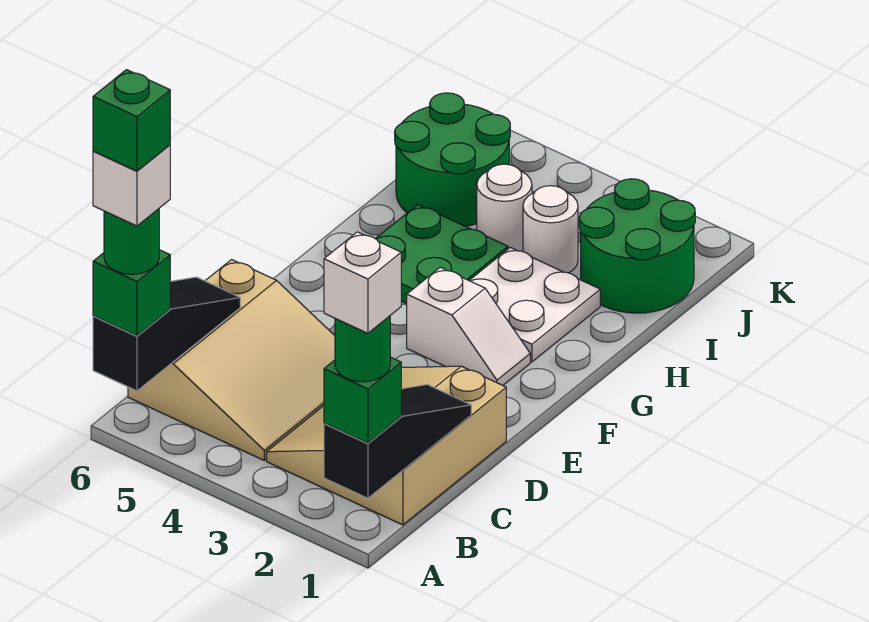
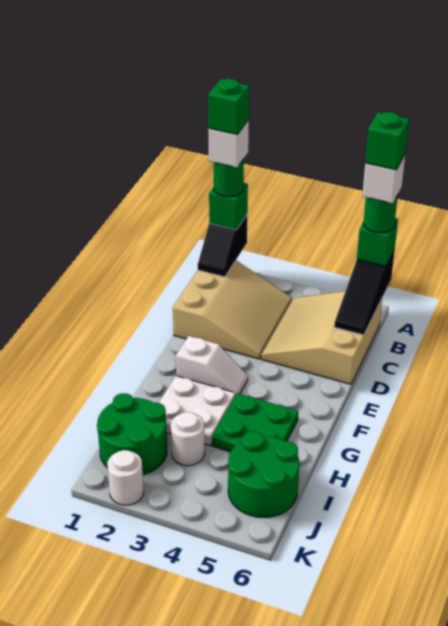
black slope A1:C1 level 2 top A -> black slope A1:B1 level 2 top A
none -> green brick A1 level 6
white slope F2:F3 level 1 top 3 -> white slope F2:F3 level 1 top 2
white round brick I4 level 1 -> white round brick K2 level 1

